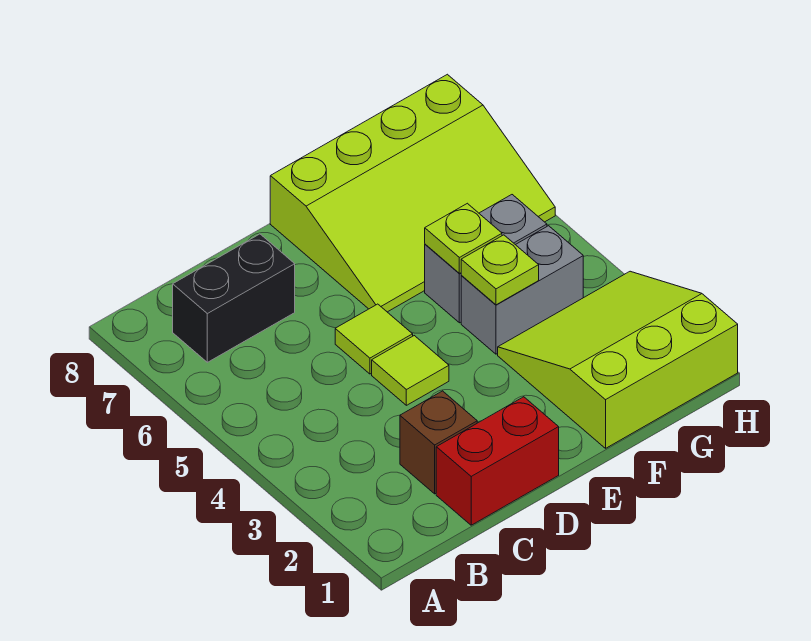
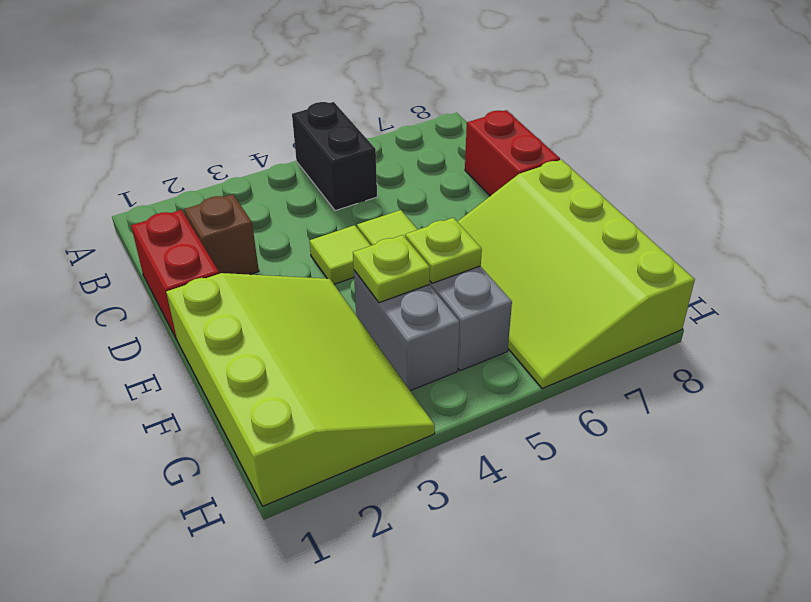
black brick B7:C7 level 1 -> black brick A5:B5 level 1
none -> red brick C8:D8 level 1
lime slope F1:H3 level 1 top 1 -> lime slope E1:H3 level 1 top 1

